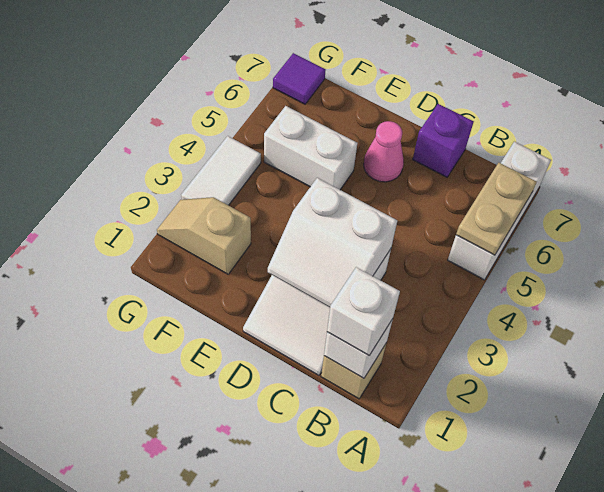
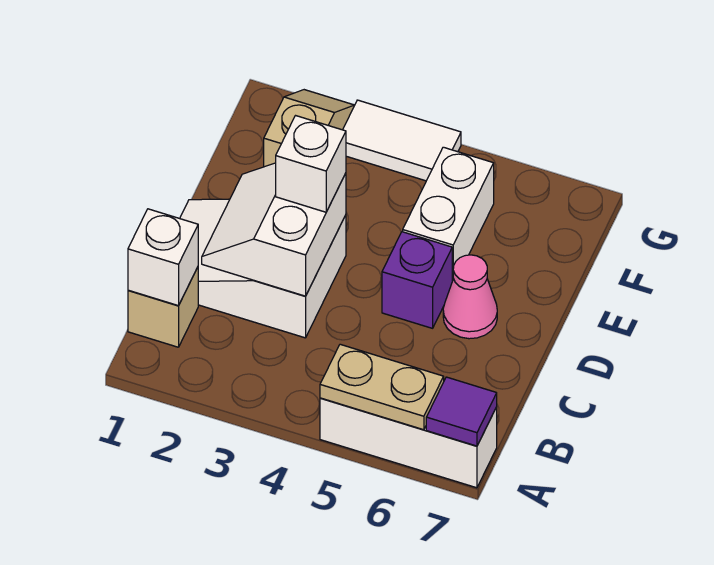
white brick B1 level 3 -> white brick D3 level 3
purple brick C7 level 1 -> purple brick D5 level 1
purple tile G7 level 1 -> purple tile A7 level 2

